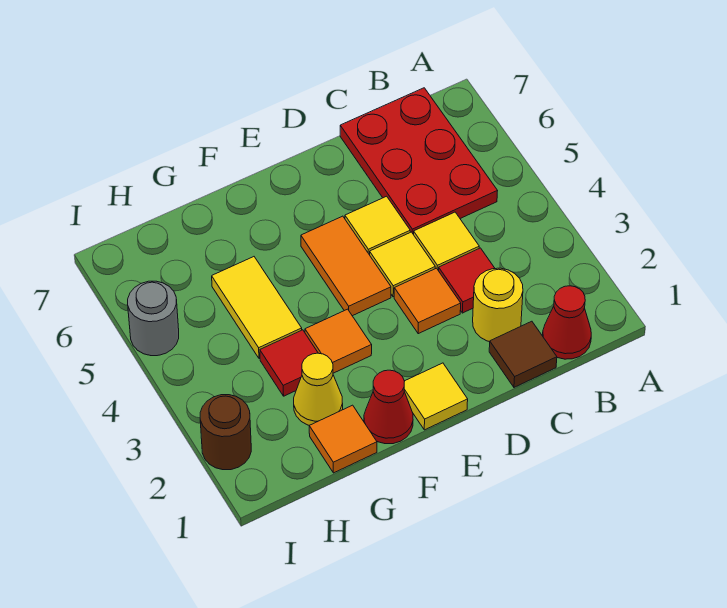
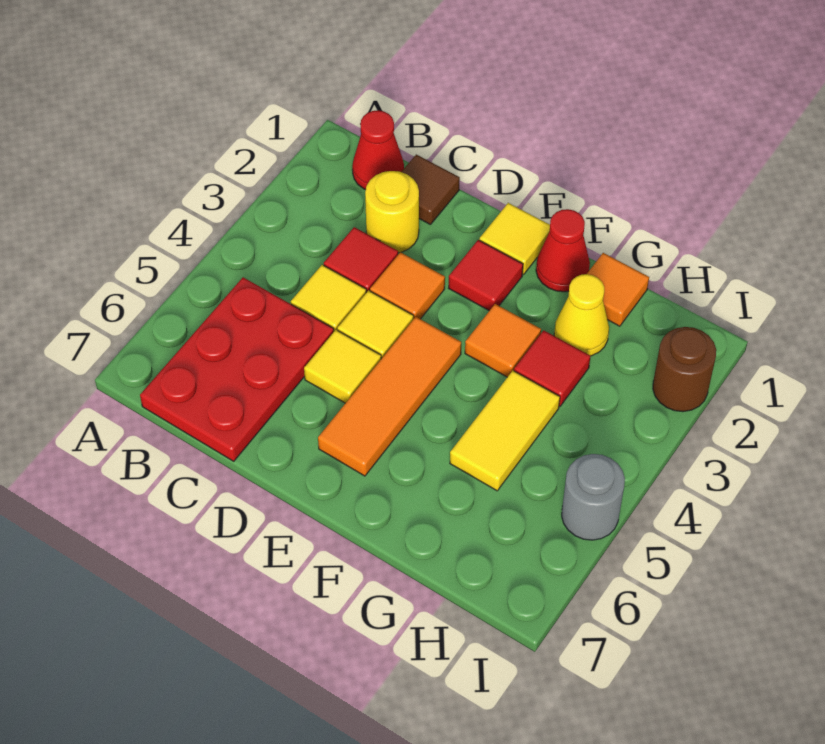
none -> red tile E2 level 1
orange tile E4:E5 level 1 -> orange tile E4:E6 level 1

